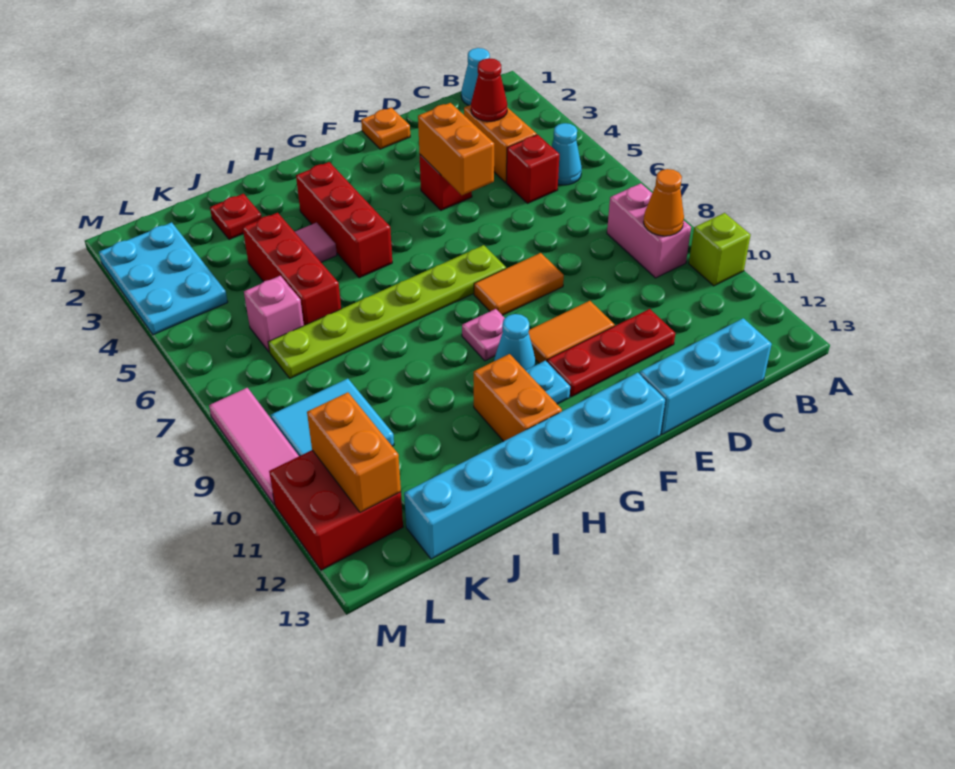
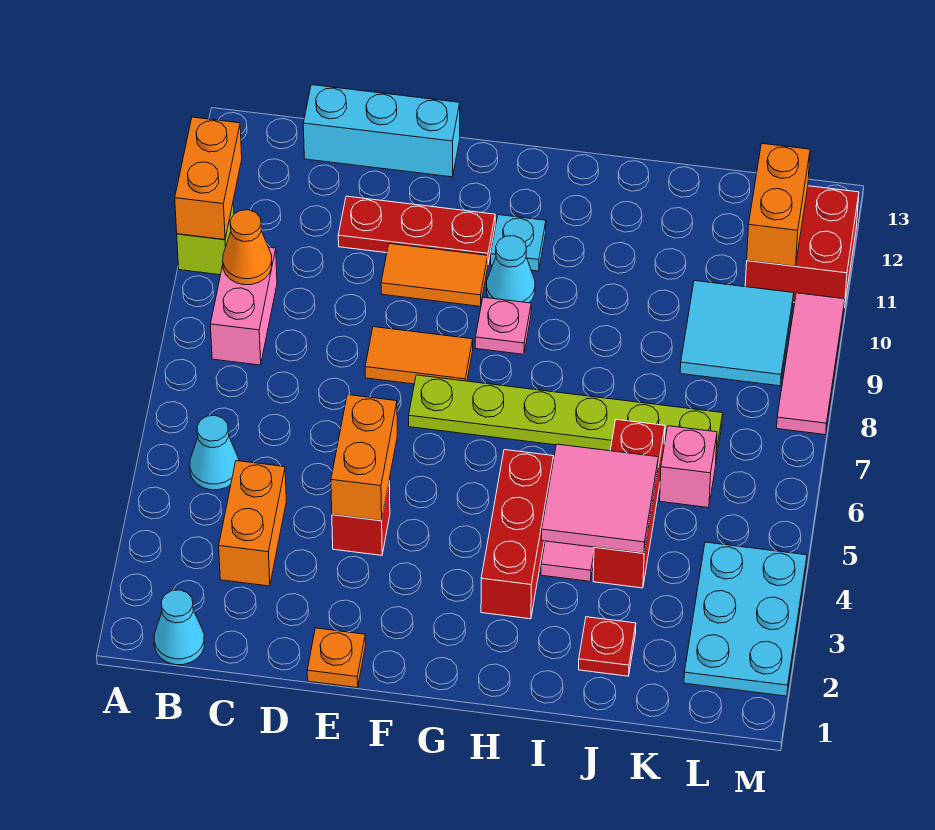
red cone C3 level 2 -> none
red brick C5 level 1 -> none
cyan brick F13:K13 level 1 -> none
orange brick H11:H12 level 1 -> orange brick A10:A11 level 2
none -> pink tile I4:J5 level 2

